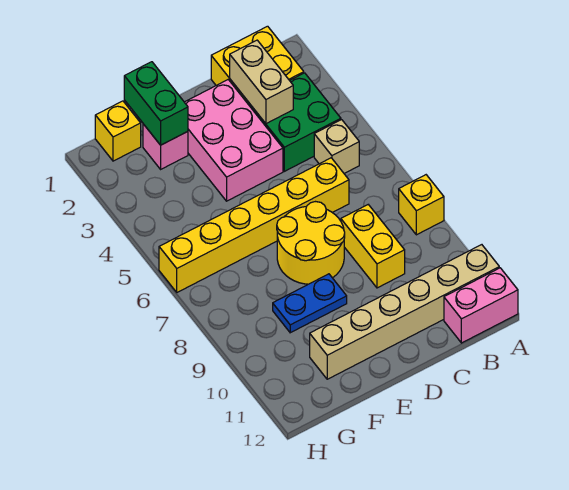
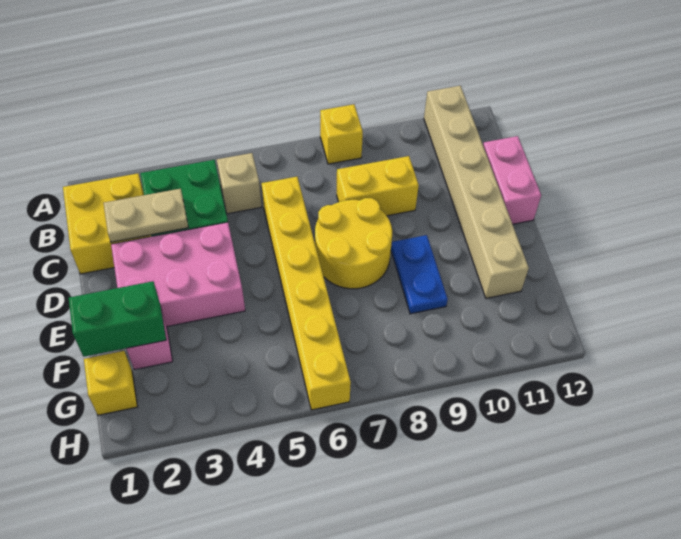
pink brick A12:B12 level 1 -> pink brick C12:D12 level 1
tan brick C2:C3 level 2 -> tan plate C2:C3 level 2

